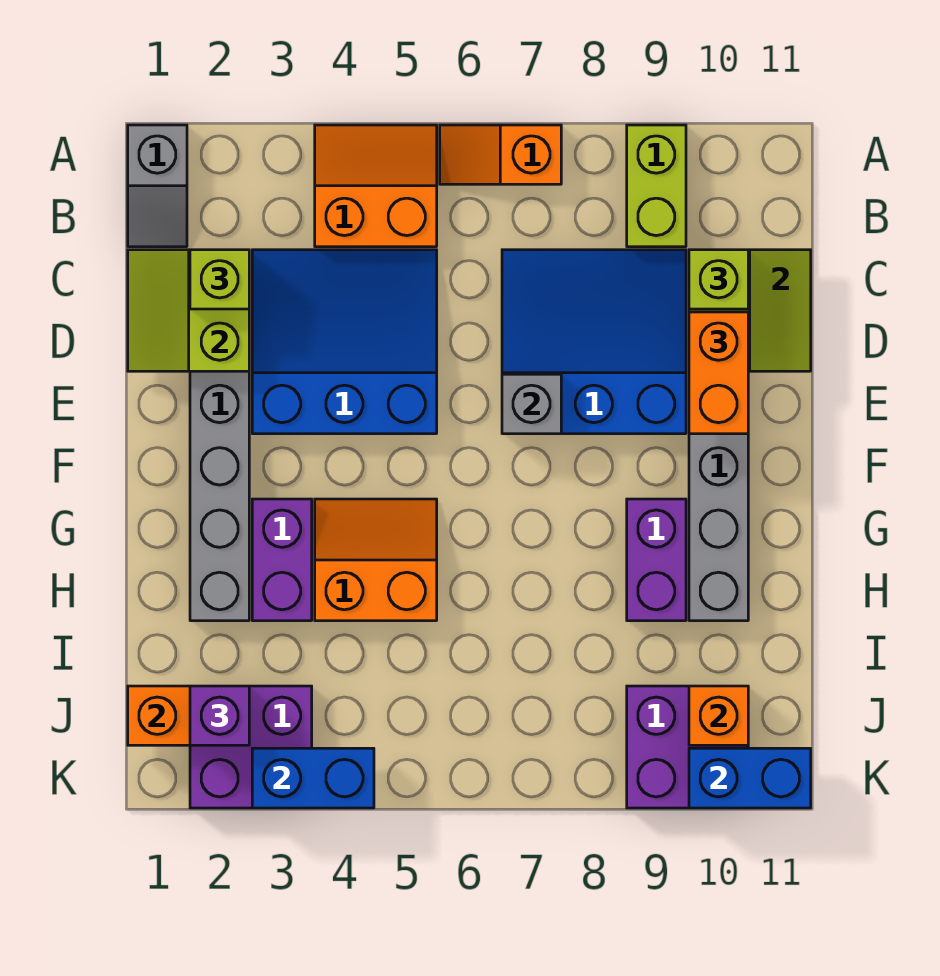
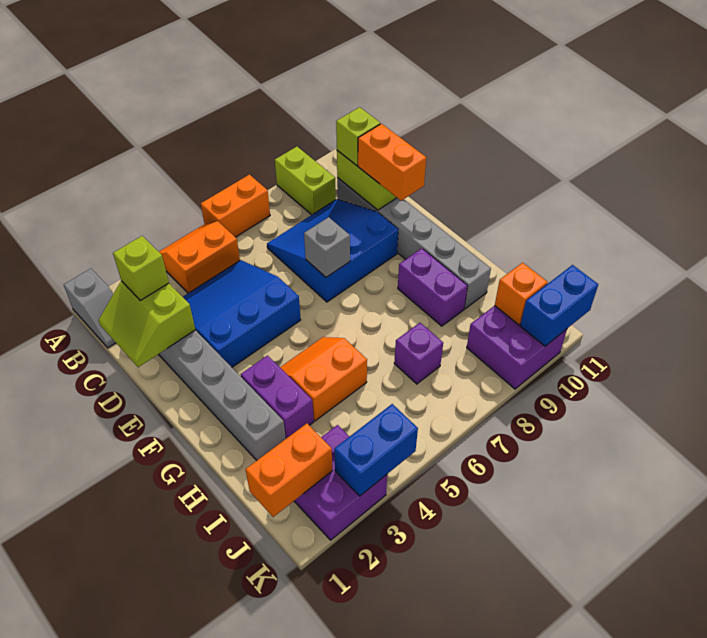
orange slope A6:A7 level 1 top 7 -> orange brick A6:A7 level 1
purple brick J2 level 3 -> purple brick I7 level 1

